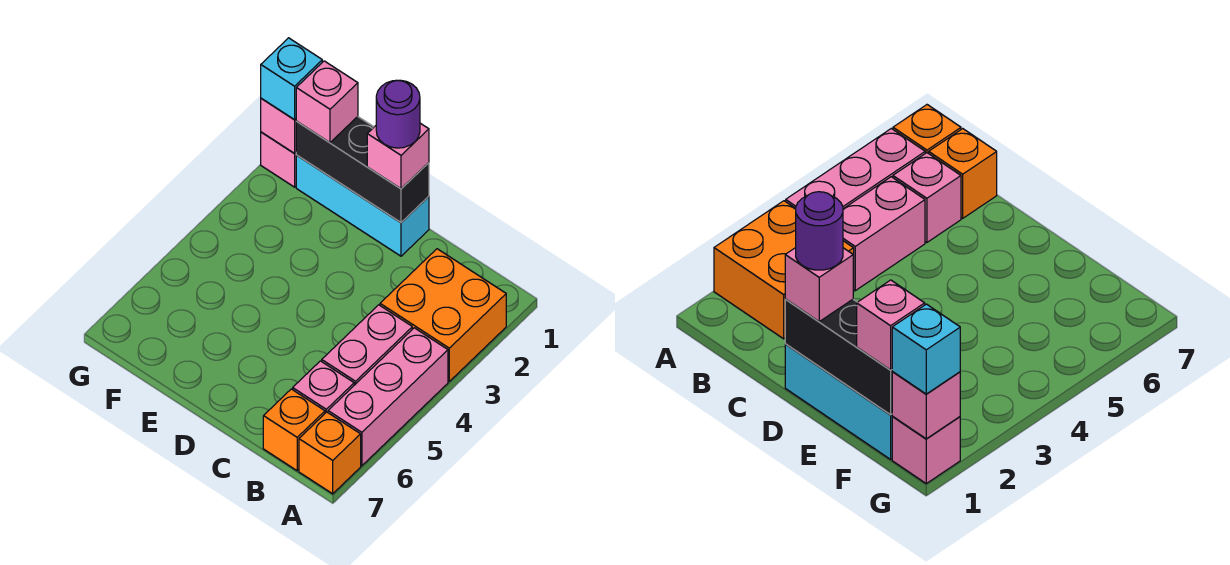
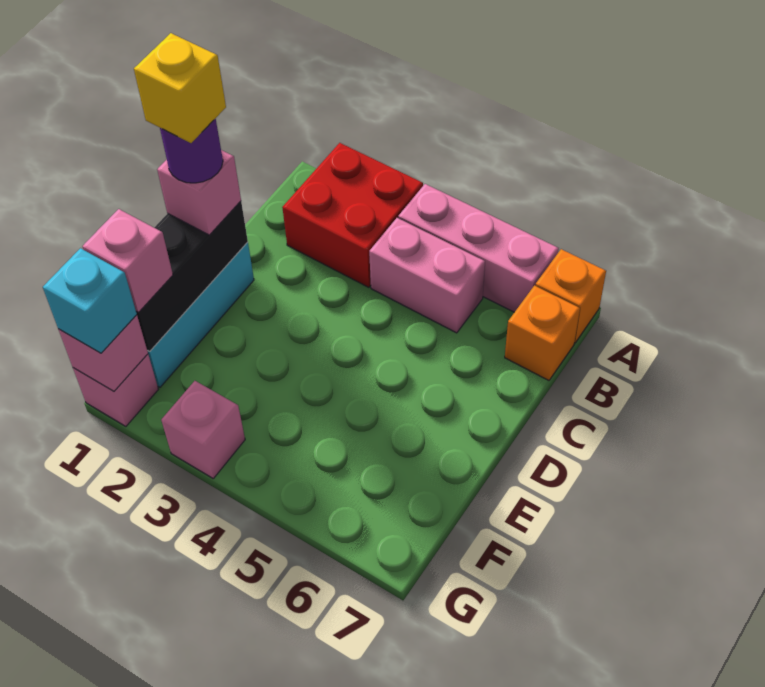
orange brick A2:B3 level 1 -> red brick A2:B3 level 1
pink brick B6 level 1 -> pink brick G3 level 1
none -> yellow brick D1 level 5

